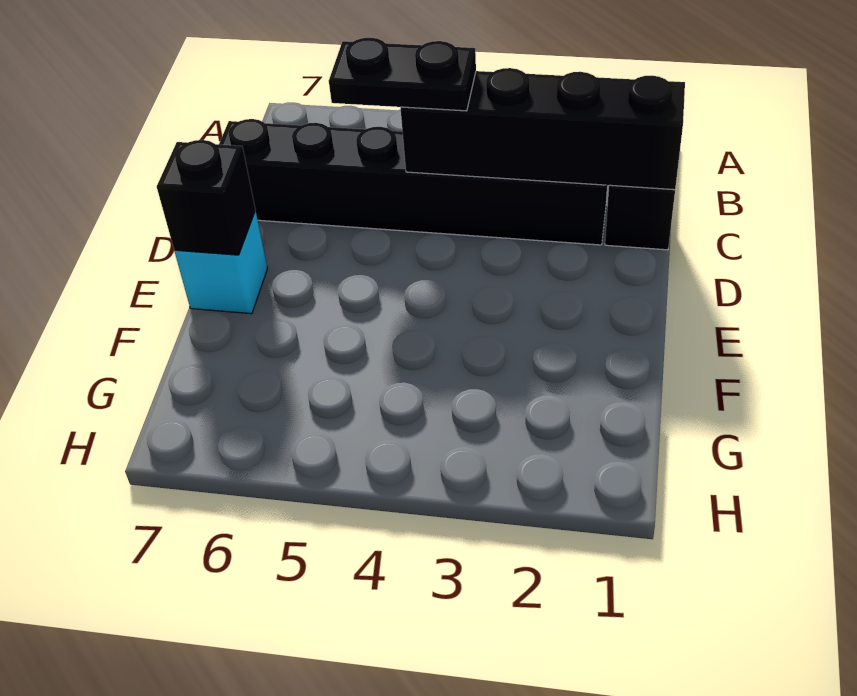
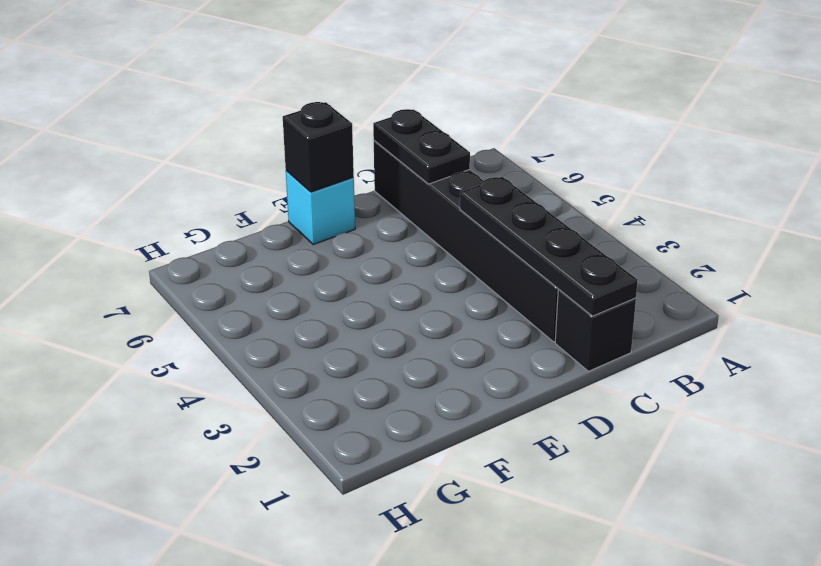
black brick C1:C4 level 2 -> black plate C1:C4 level 2
black plate C4:C5 level 3 -> black plate C6:C7 level 2

